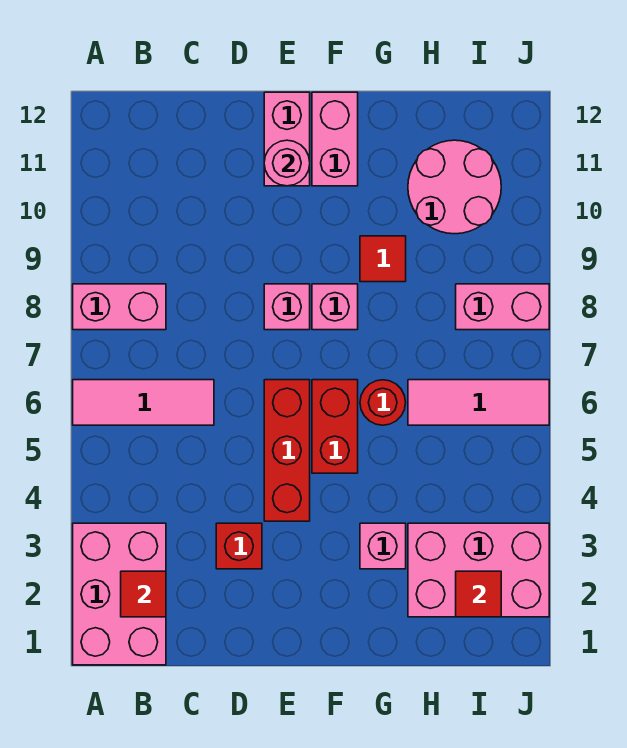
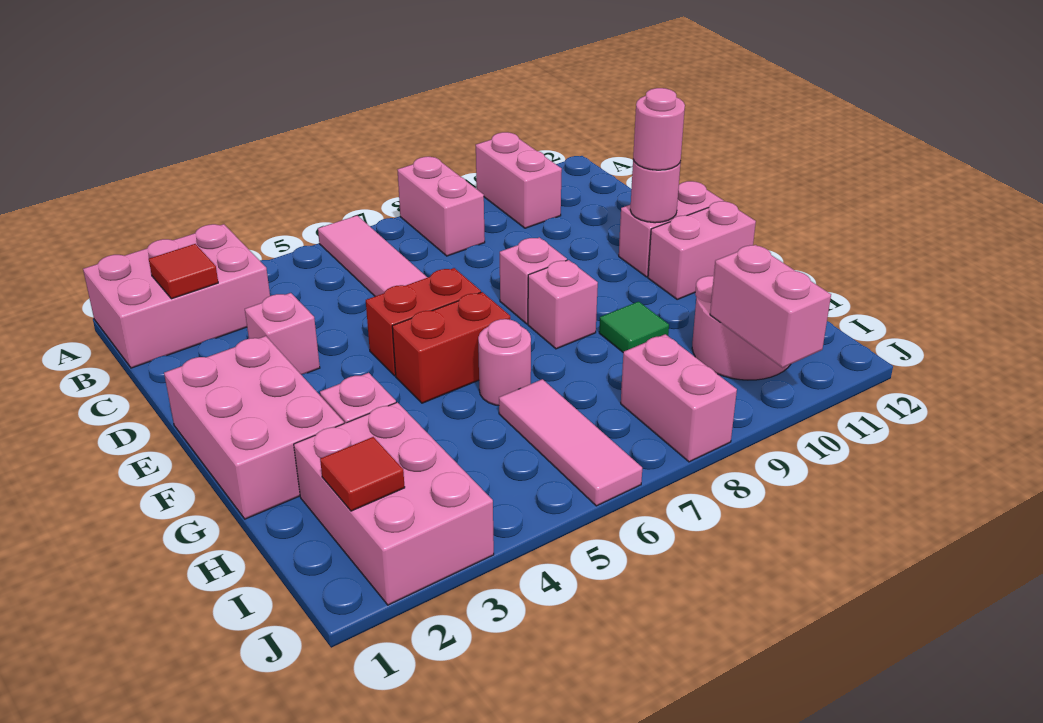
none -> pink brick A10:B10 level 1
red brick D3 level 1 -> pink brick D3 level 1
none -> pink brick E1:G2 level 1
red brick E4:E6 level 1 -> red brick E5:E6 level 1
none -> pink round brick E11 level 3
red round brick G6 level 1 -> pink round brick G6 level 1
red tile G9 level 1 -> green tile G9 level 1
none -> pink brick I10:J10 level 2

